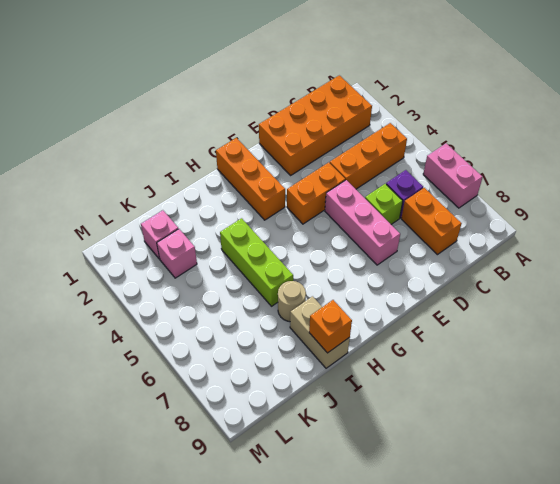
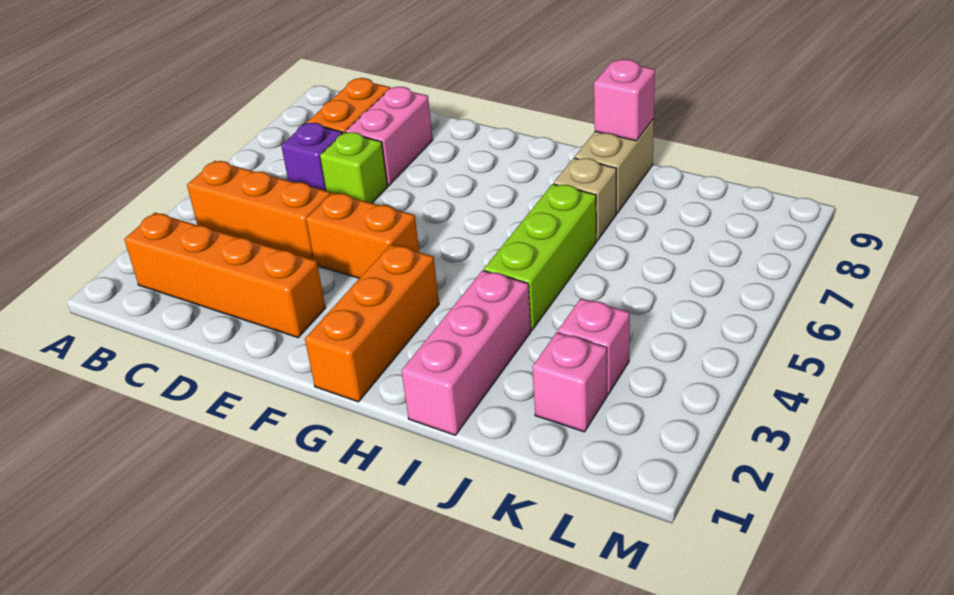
pink brick A6:A7 level 1 -> pink brick D7:D8 level 1
orange brick B1:E2 level 1 -> orange brick B2:E2 level 1
pink brick E5:E7 level 1 -> pink brick I1:I3 level 1
tan round brick I7 level 1 -> tan brick I7 level 1
orange brick I9 level 2 -> pink brick I9 level 2

